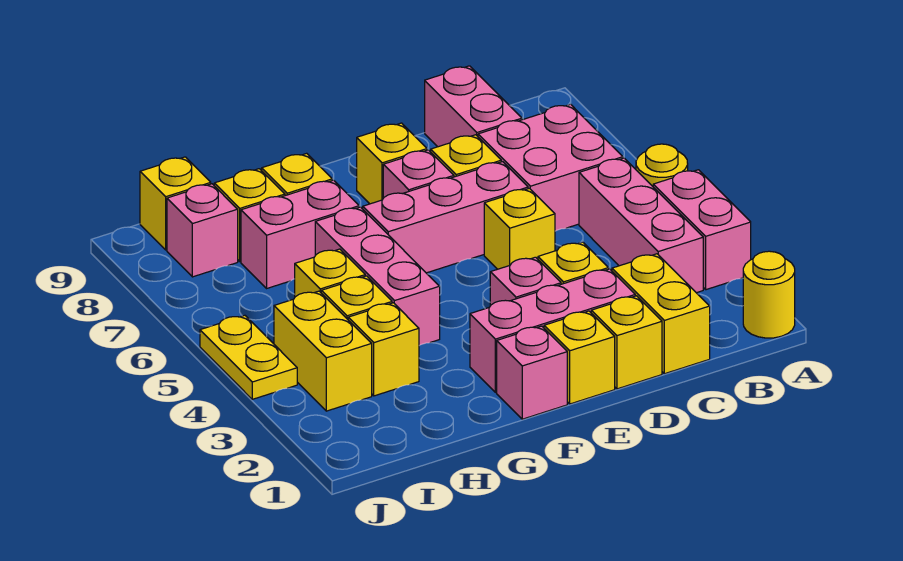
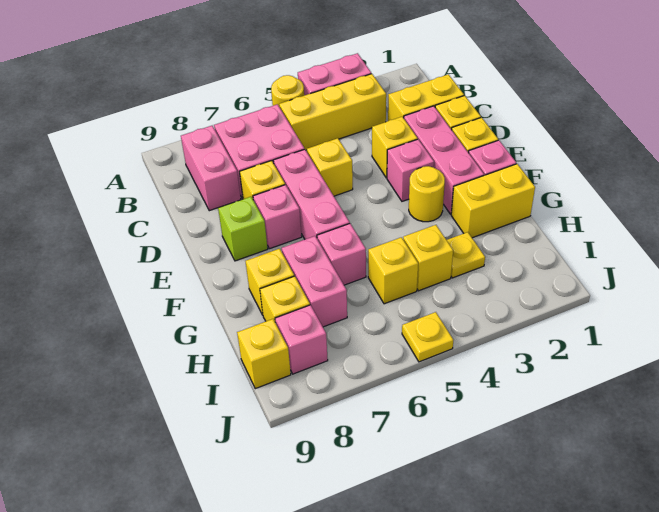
yellow round brick A1 level 1 -> yellow round brick F3 level 1
pink brick B3:B5 level 1 -> yellow brick B3:B5 level 1
pink brick C8:C9 level 1 -> pink brick B8:C8 level 1
yellow brick E8 level 1 -> lime brick E8 level 1
pink brick G4:G6 level 1 -> pink brick G6 level 1
yellow brick H3 level 1 -> yellow plate H3 level 1
yellow brick I3:I4 level 1 -> yellow brick G1:G2 level 1
yellow plate J4:J5 level 1 -> yellow plate J5 level 1

